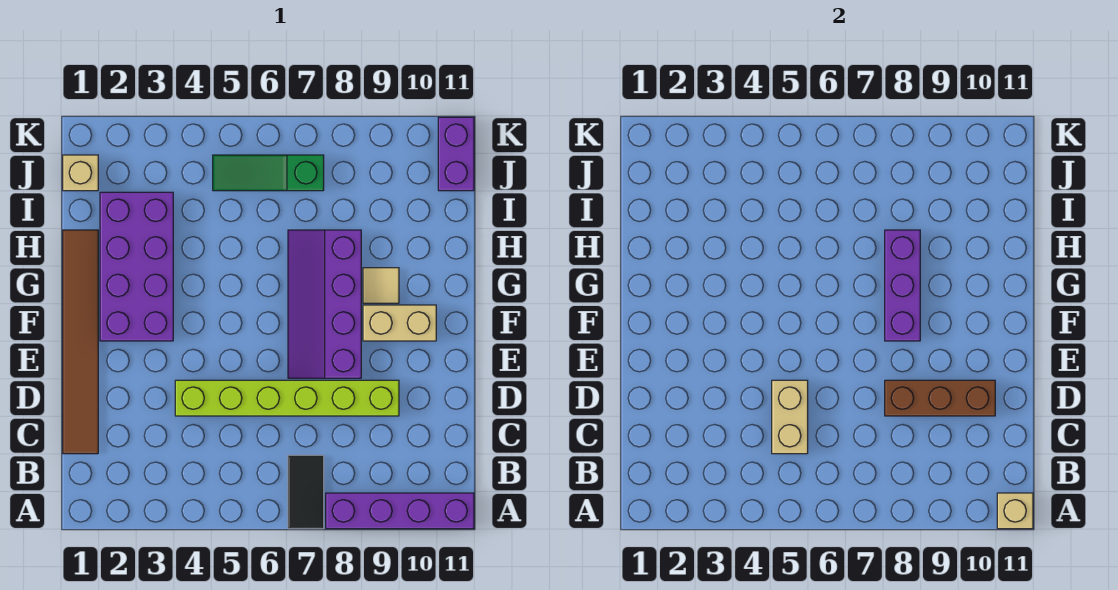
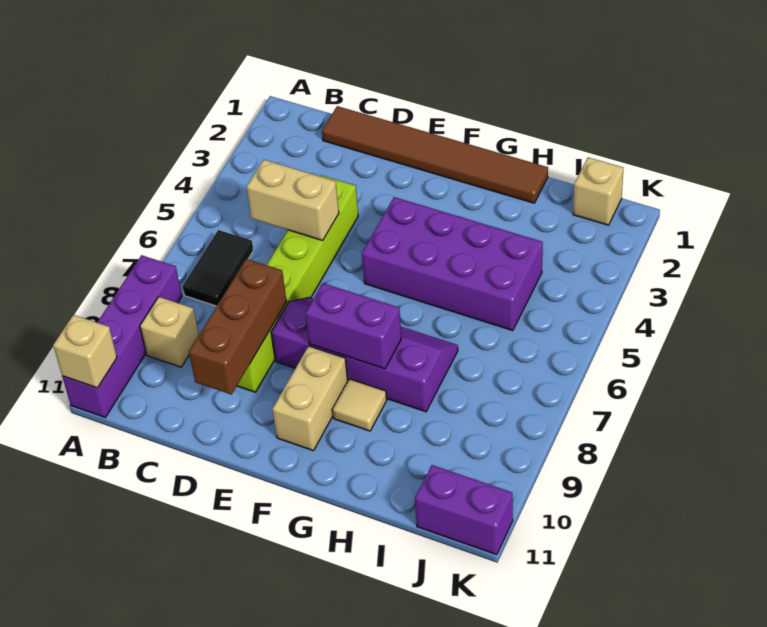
black tile A7:B7 level 1 -> black tile B6:B7 level 1
none -> tan brick B9 level 1
purple brick F2:I3 level 1 -> purple brick F4:I5 level 1
purple brick F8:H8 level 2 -> purple brick F8:G8 level 2
green slope J5:J7 level 1 top 7 -> none

